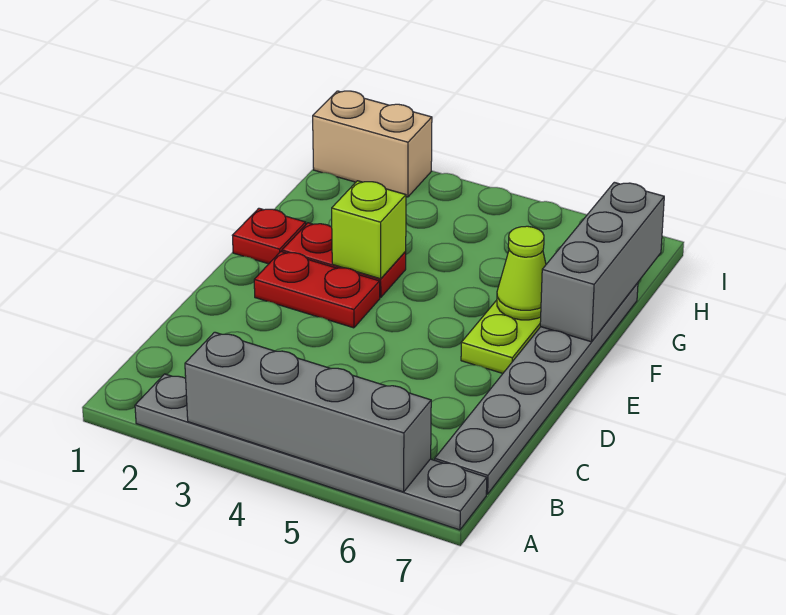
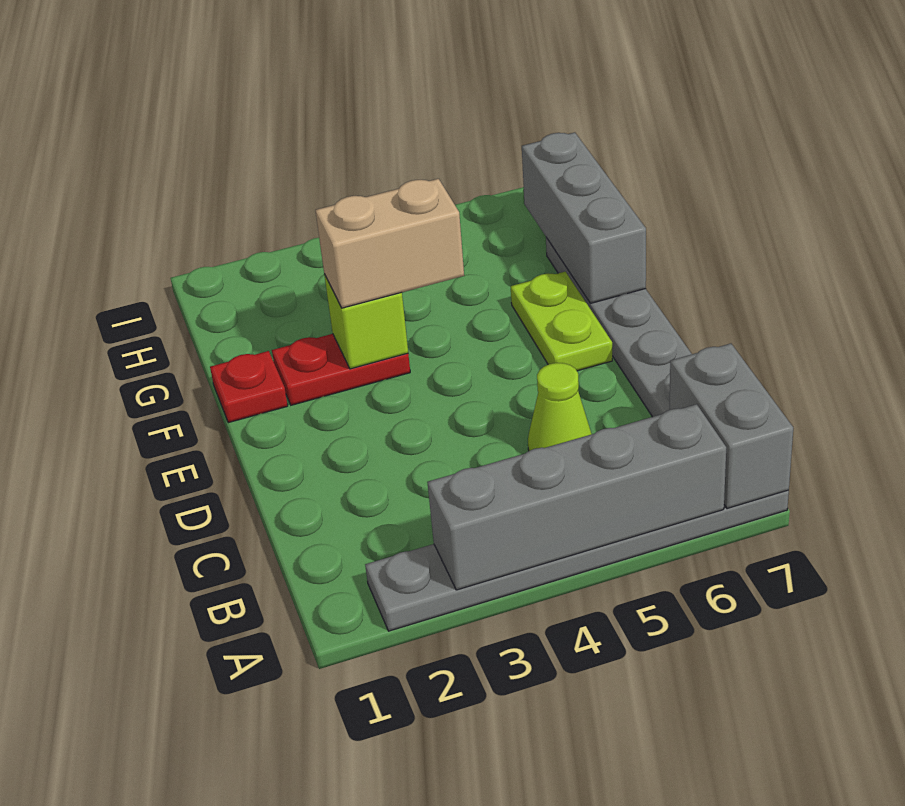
none -> grey brick A7:B7 level 2
red plate E2:E3 level 1 -> none
lime cone F6 level 2 -> lime cone C5 level 1
tan brick I1:I2 level 1 -> tan brick F3:F4 level 3

